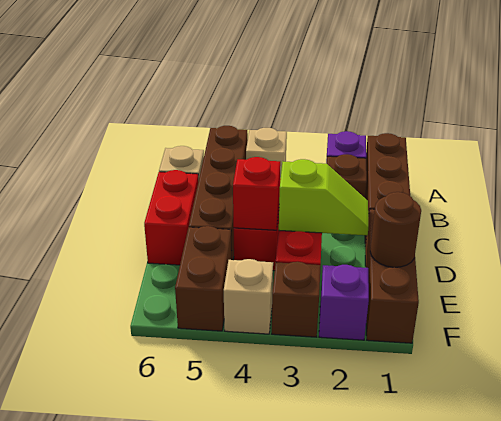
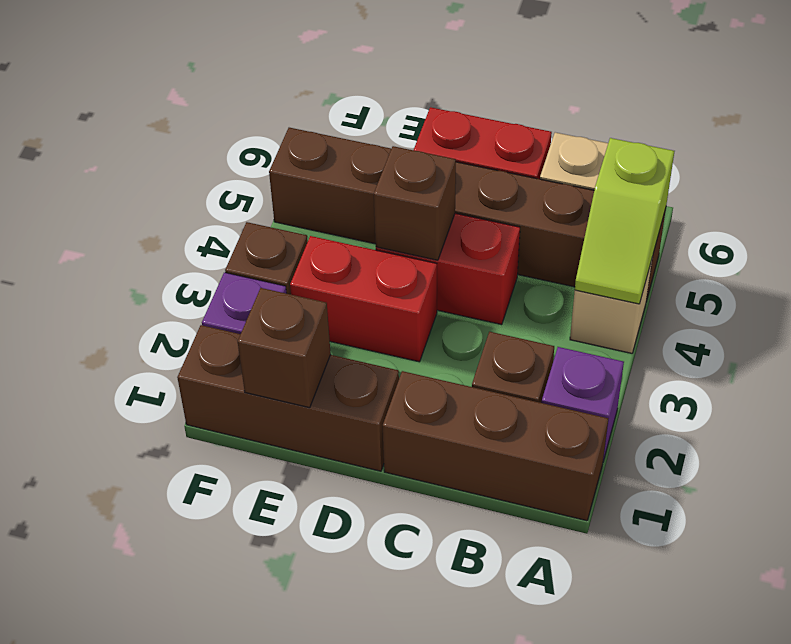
lime slope D2:D3 level 2 top 3 -> lime slope A4:A5 level 2 top 5
red brick D4 level 2 -> brown brick D4 level 2
brown round brick E1 level 2 -> brown brick E1 level 2
tan brick F4 level 1 -> none

